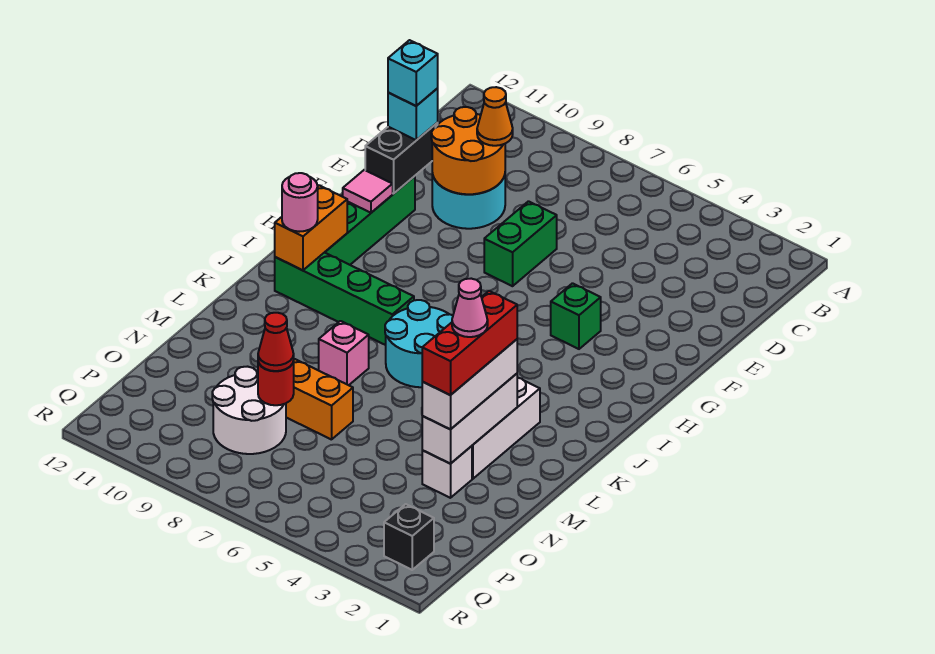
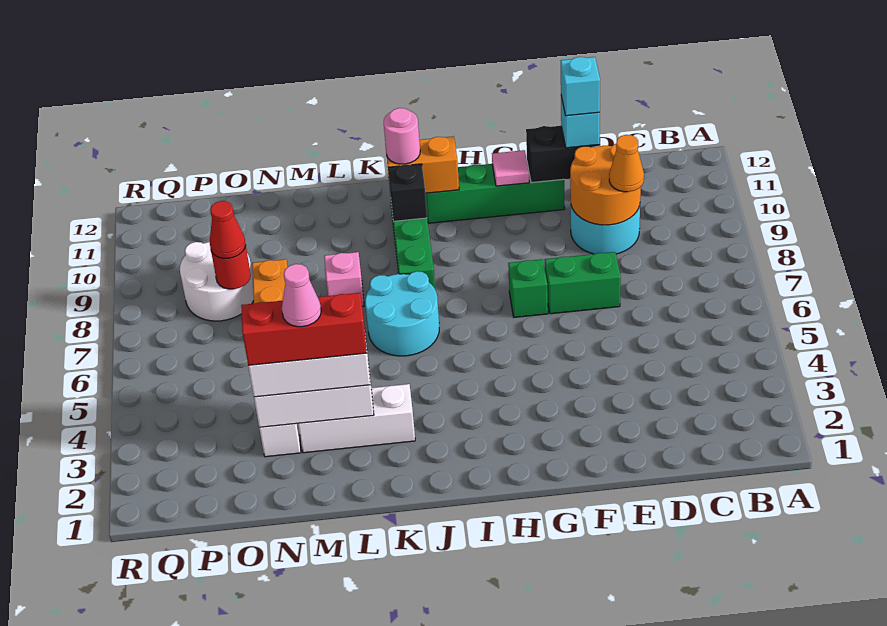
green brick G4 level 1 -> green brick G7 level 1
black brick Q2 level 1 -> black brick J10 level 2

